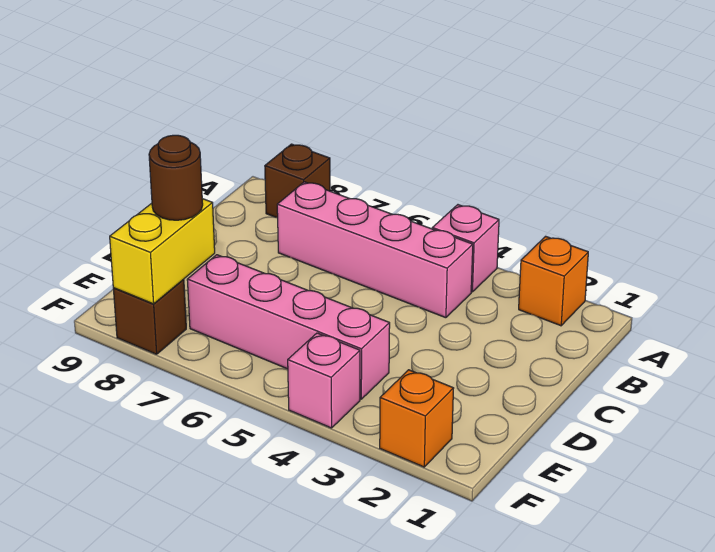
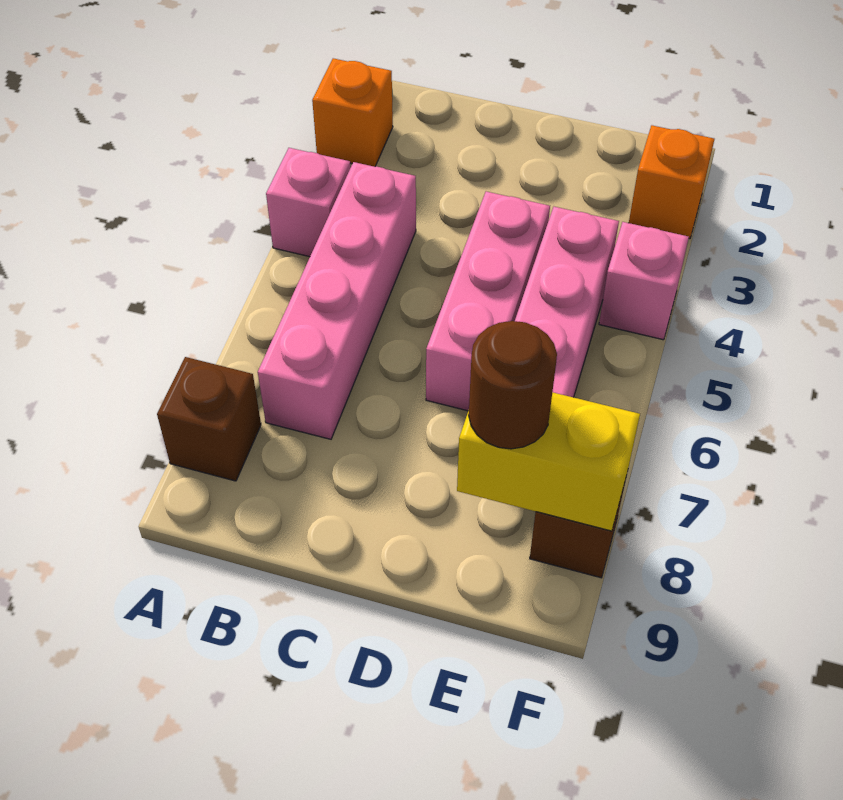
none -> pink brick D4:D6 level 1

